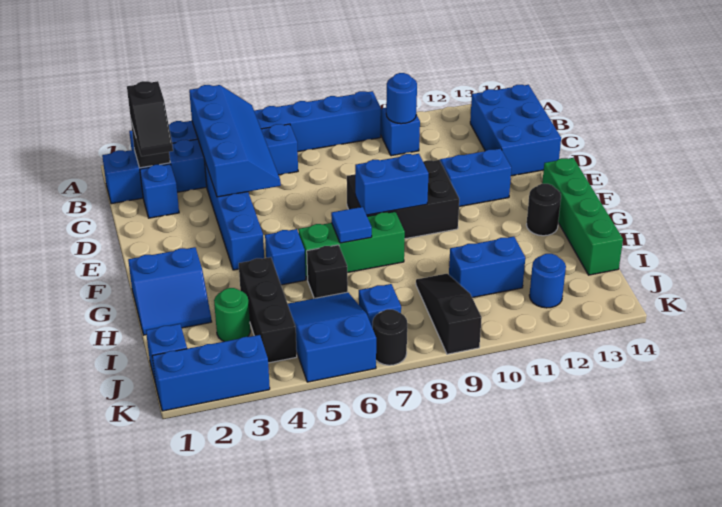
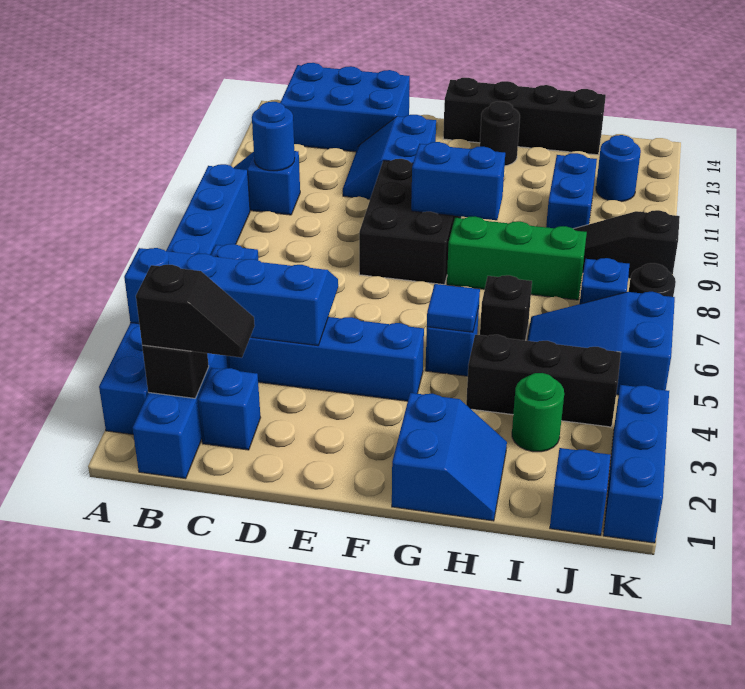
blue brick F8:F9 level 2 -> blue brick F9:G9 level 2
green brick F14:I14 level 1 -> black brick F14:I14 level 1
green brick G6:G8 level 1 -> green brick G8:I8 level 1
blue tile G7 level 2 -> blue tile G5 level 2

